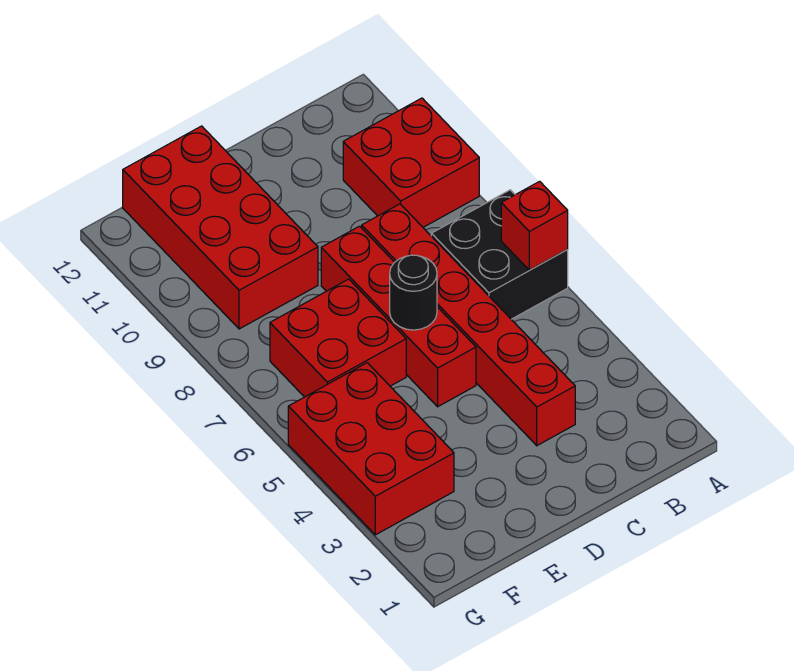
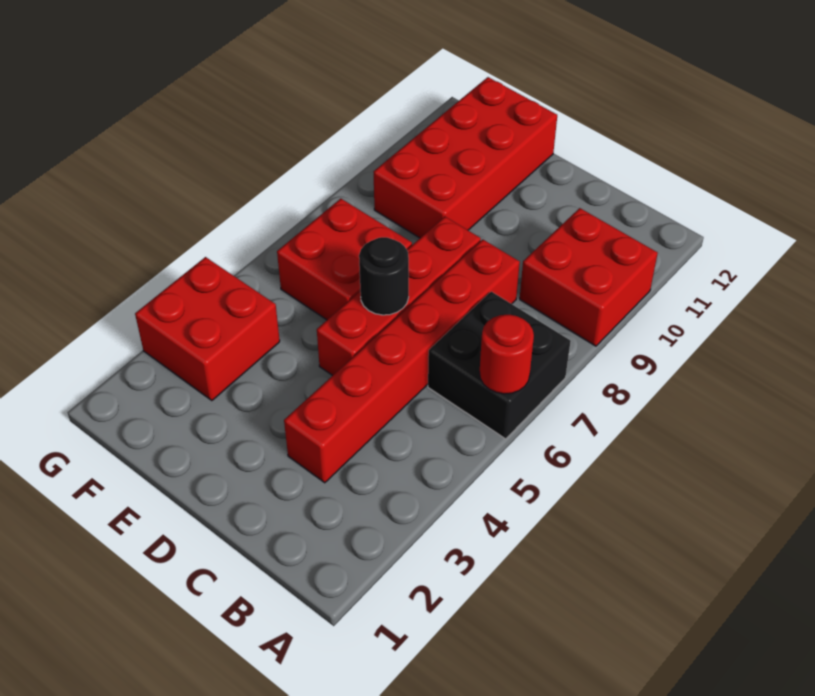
red brick A6 level 2 -> red round brick A6 level 2
red brick F3:G5 level 1 -> red brick F3:G4 level 1

